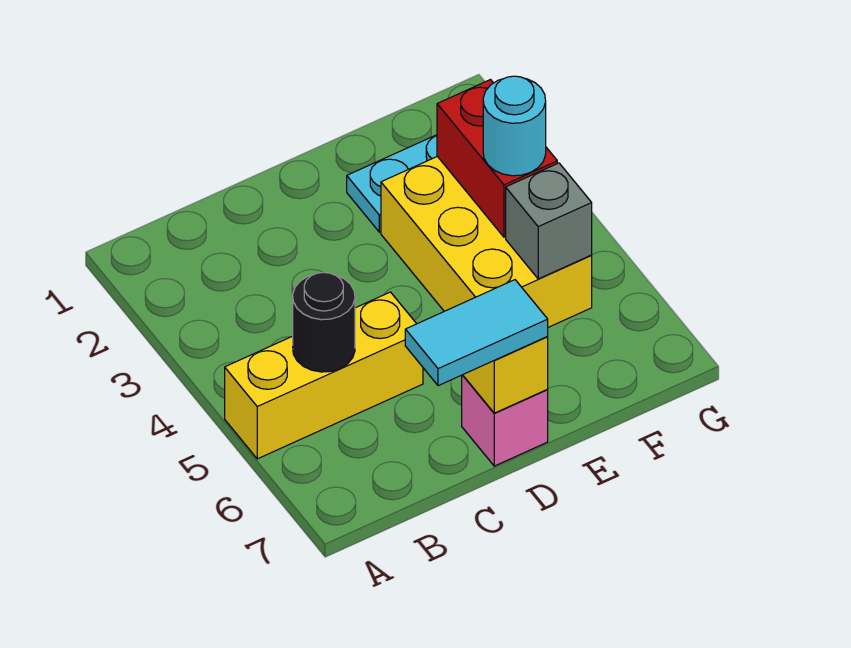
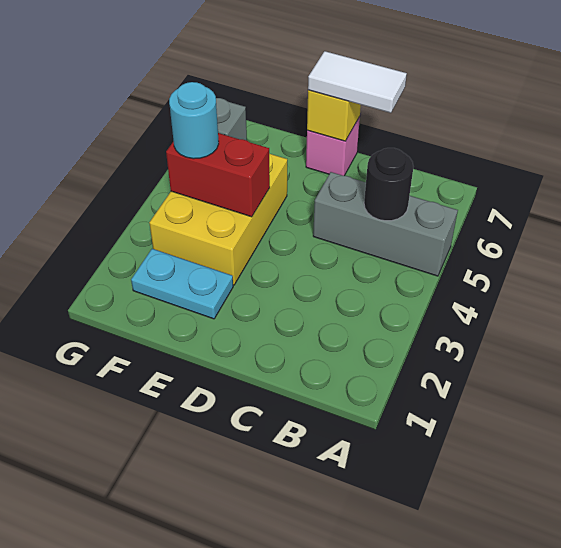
yellow brick A5:C5 level 1 -> grey brick A5:C5 level 1
cyan tile C7:D7 level 3 -> white tile C7:D7 level 3
red brick F3:F4 level 2 -> red brick E4:F4 level 2

